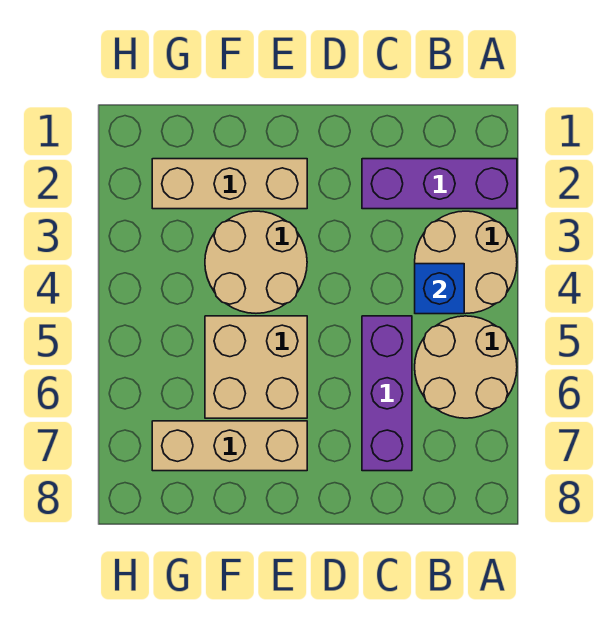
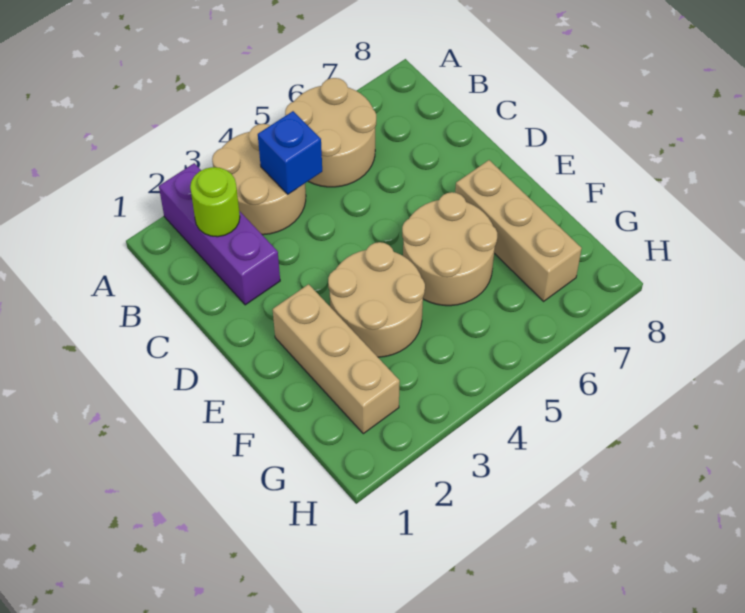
none -> lime round brick B2 level 2
purple brick C5:C7 level 1 -> none
tan brick E5:F6 level 1 -> tan round brick E5:F6 level 1

